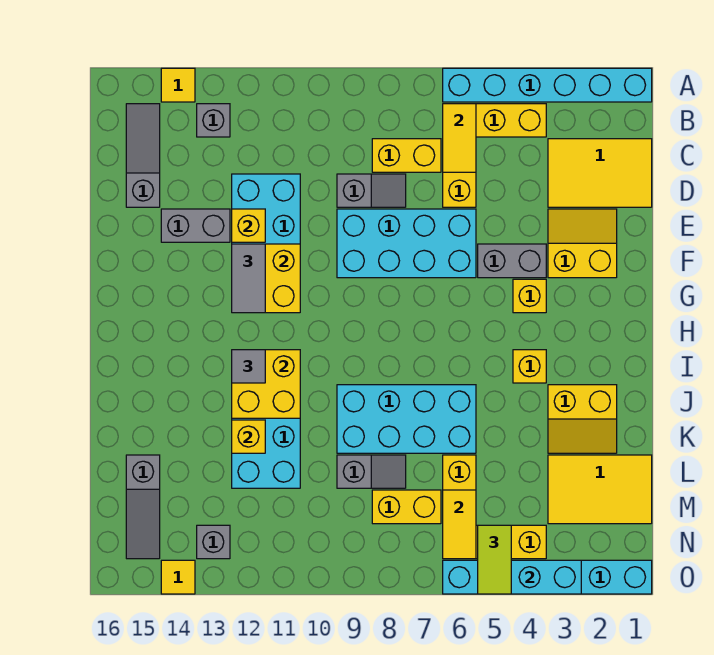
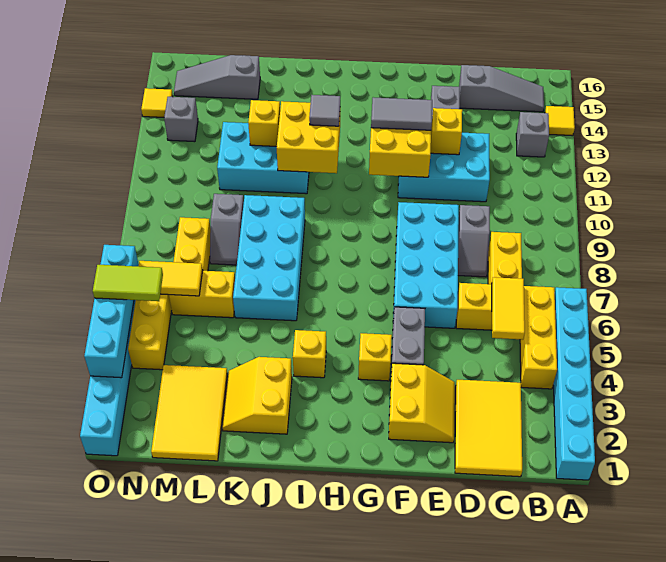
yellow tile B6:C6 level 2 -> yellow tile C5:C6 level 2

